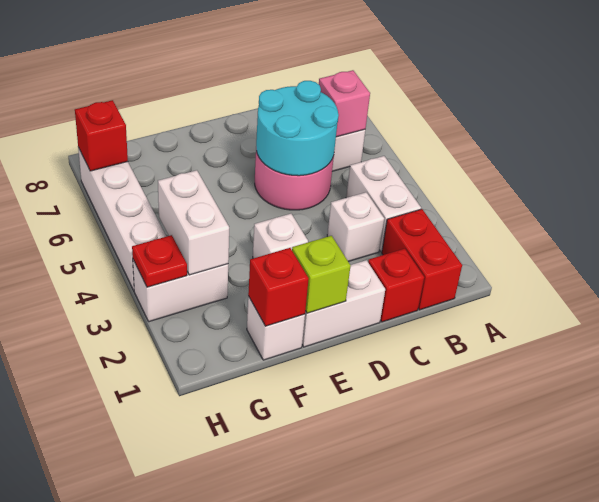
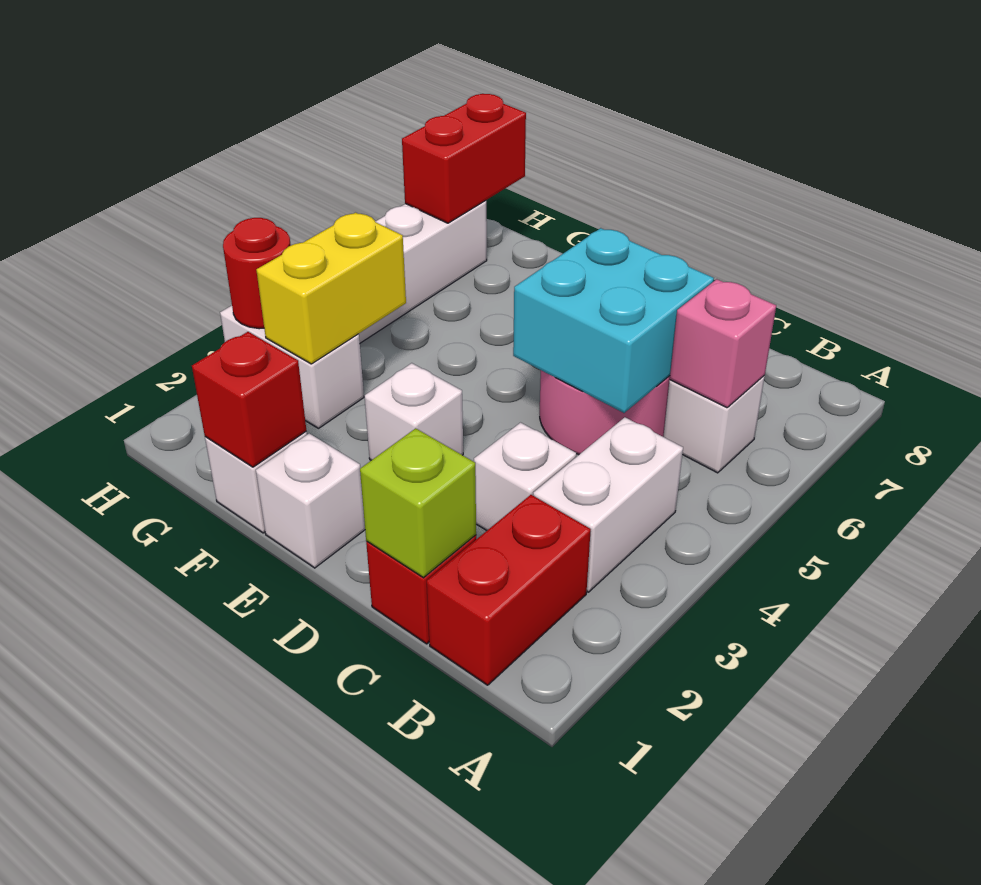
cyan round brick C5:D6 level 2 -> cyan brick C5:D6 level 2
white brick D1:E1 level 1 -> white brick E1 level 1
lime brick E1 level 2 -> lime brick C1 level 2
white brick G3:G4 level 2 -> yellow brick G3:G4 level 2
red plate H3 level 2 -> red round brick H3 level 2
red brick H7 level 2 -> red brick H7:H8 level 2

